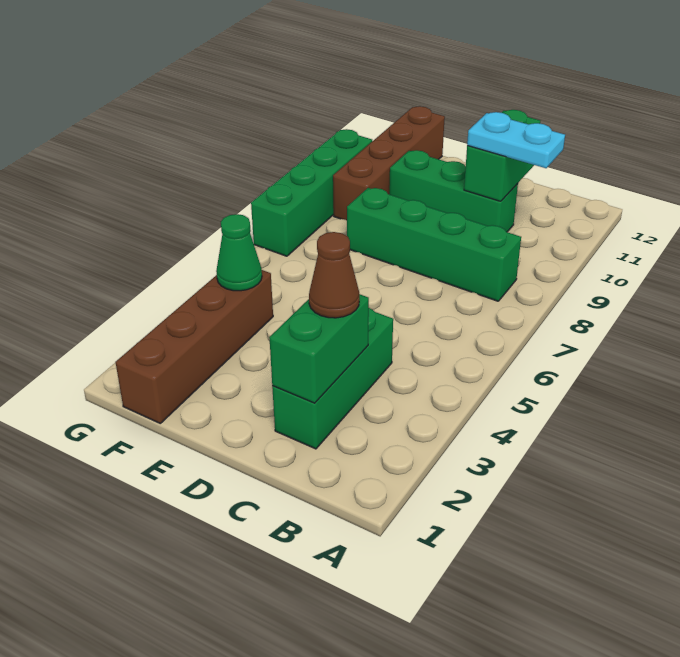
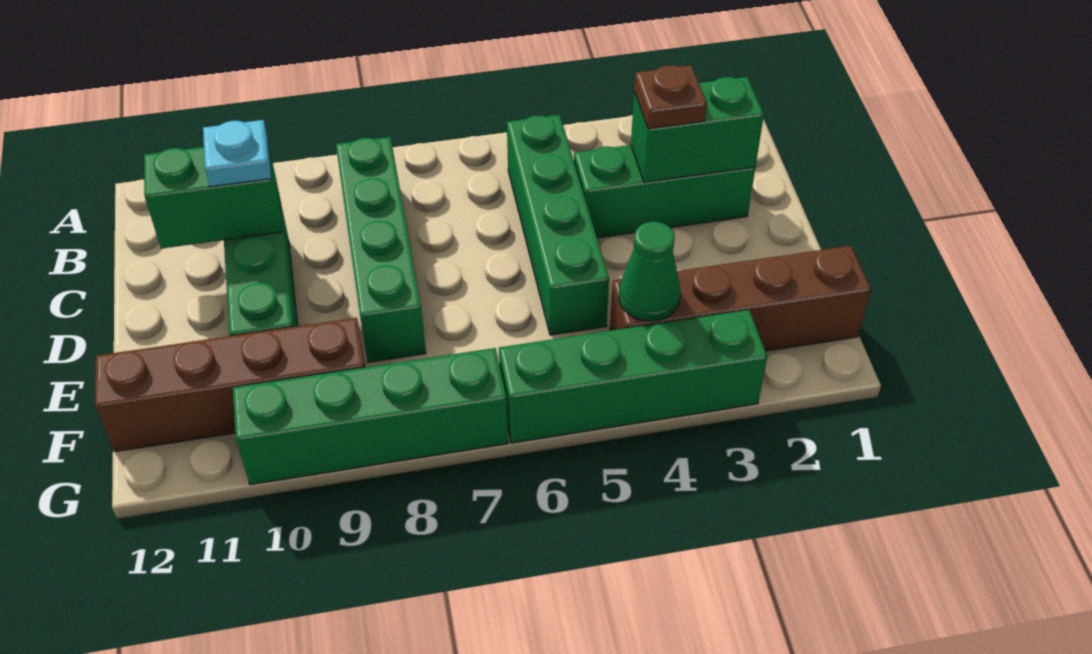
none -> green brick B5:E5 level 1
cyan plate B10:C10 level 3 -> cyan plate C10 level 3
brown cone C3 level 3 -> brown plate C3 level 3
none -> green brick G3:G6 level 1

